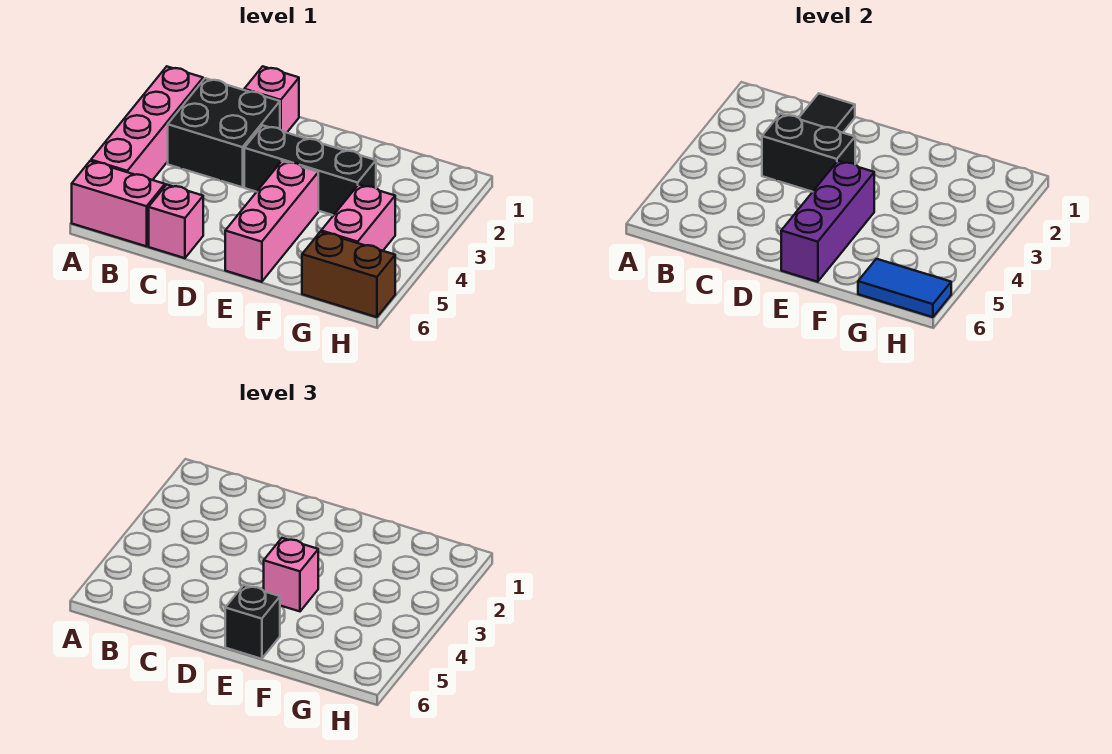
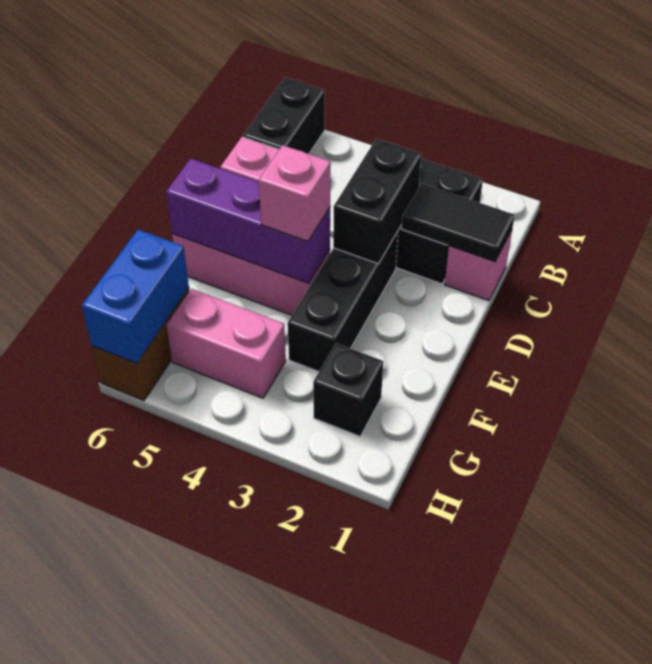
pink brick A2:A5 level 1 -> none
pink brick A6:B6 level 1 -> black brick A6:B6 level 1
black brick E6 level 3 -> black brick G2 level 1
blue tile G6:H6 level 2 -> blue brick G6:H6 level 2

